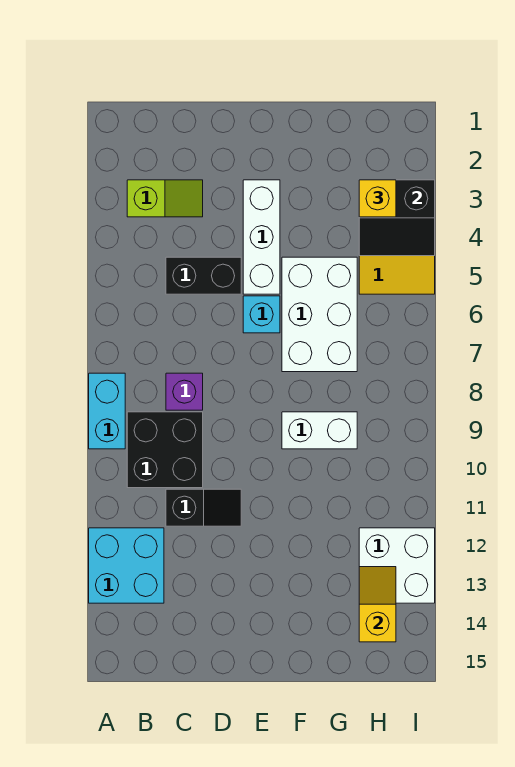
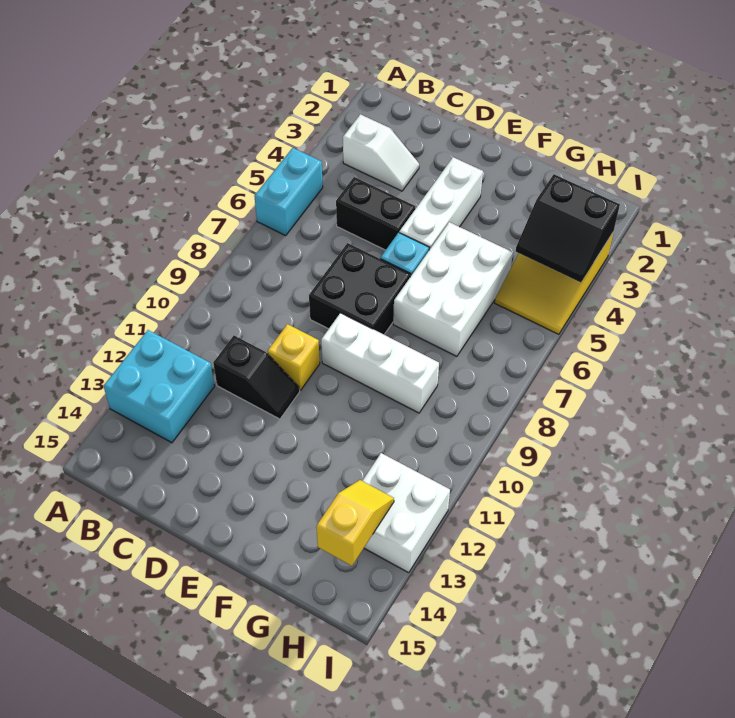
cyan brick A8:A9 level 1 -> cyan brick A5:A6 level 1
lime slope B3:C3 level 1 top B -> white slope B3:C3 level 1 top B
black brick B9:C10 level 1 -> black brick D7:E8 level 1
purple brick C8 level 1 -> none
white brick F9:G9 level 1 -> white brick E9:G9 level 1
yellow brick H3 level 3 -> yellow brick D10 level 1

